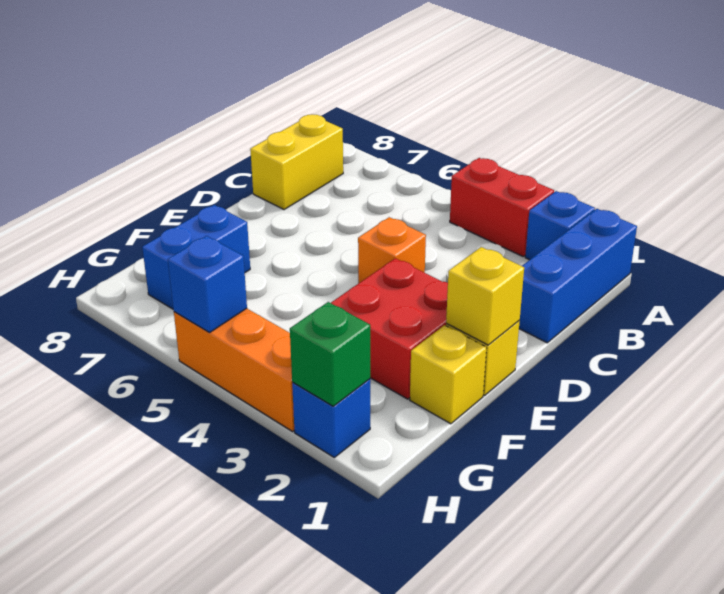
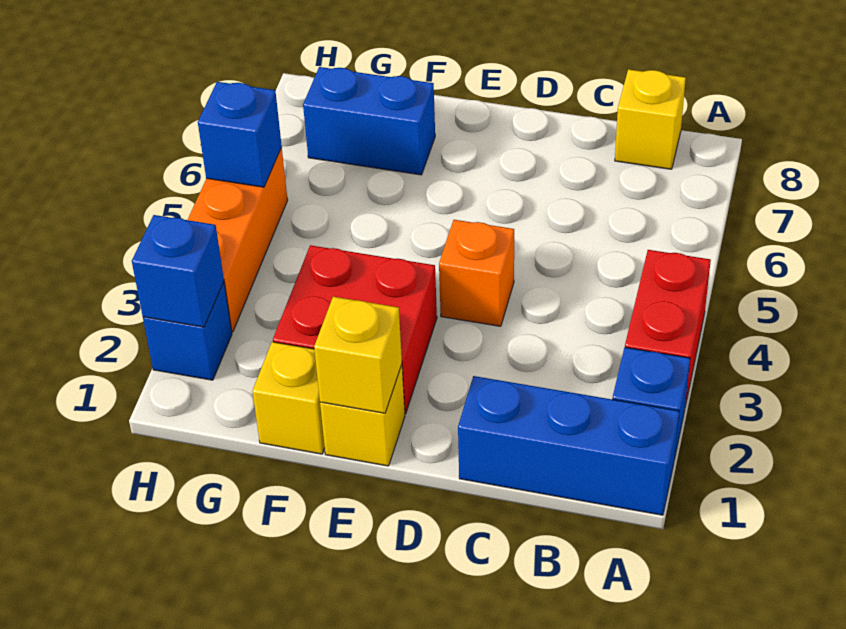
yellow brick B8:C8 level 1 -> yellow brick B8 level 1
green brick H2 level 2 -> blue brick H2 level 2

